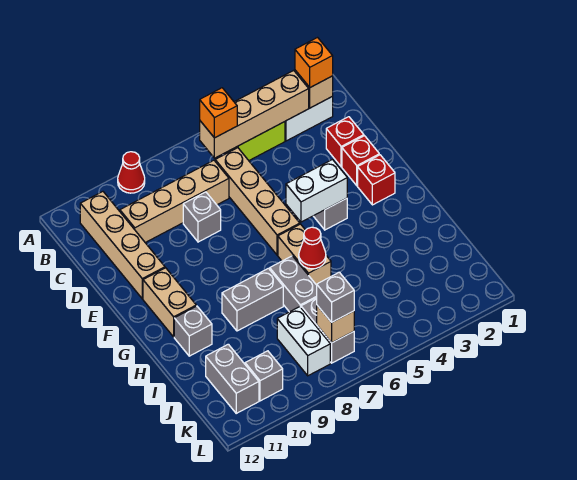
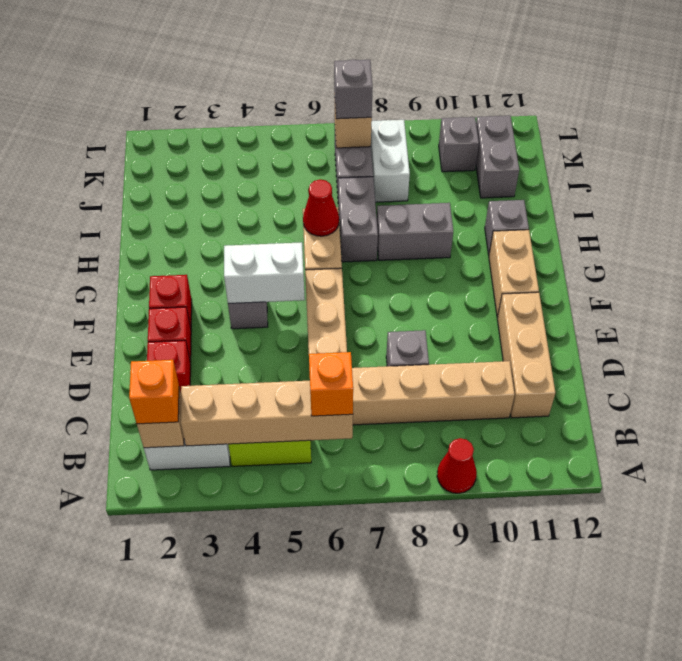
tan brick B11:E11 level 1 -> tan brick C11:E11 level 1

